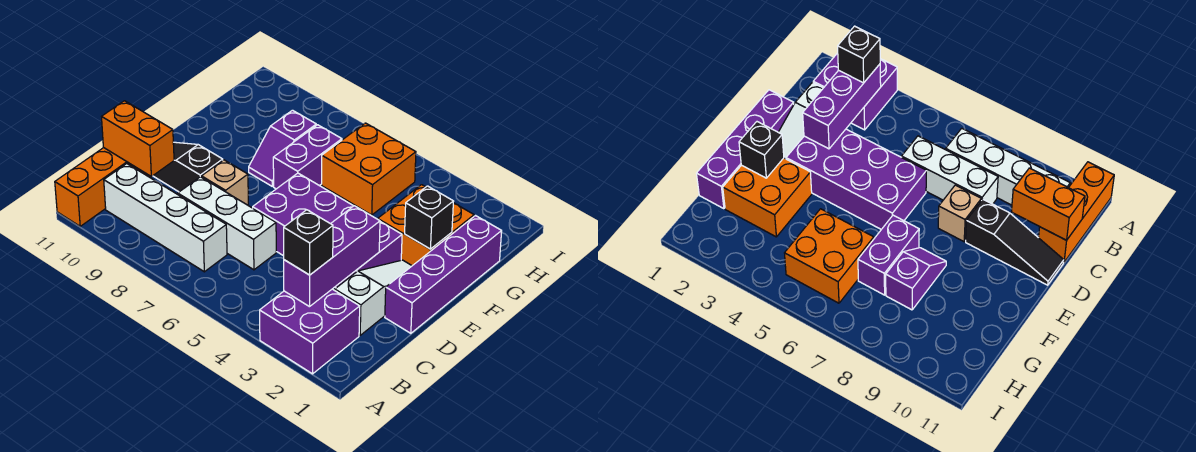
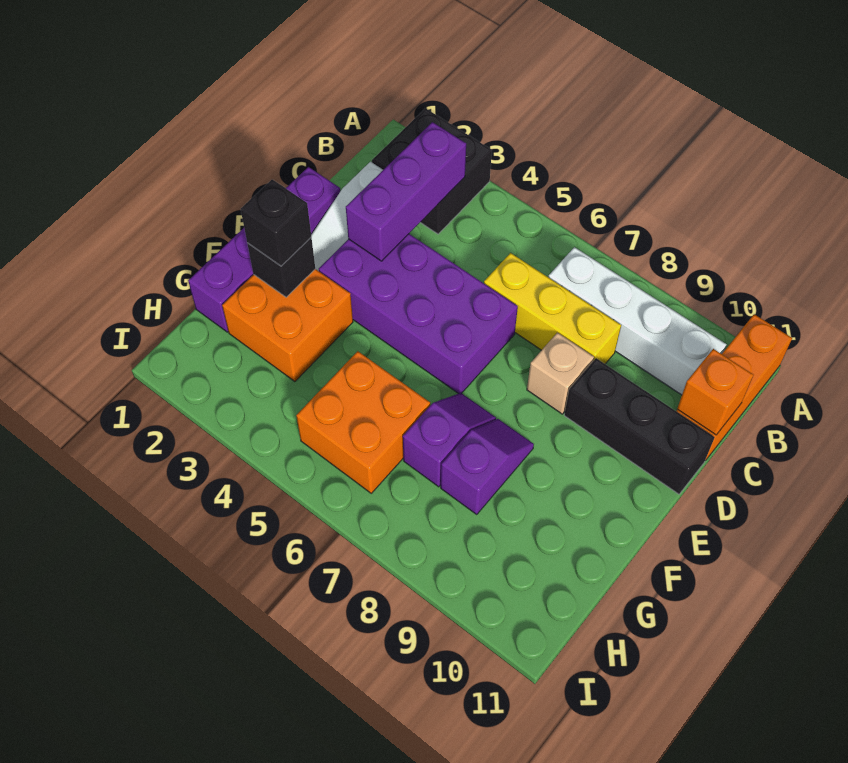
purple brick A2:B3 level 1 -> black brick A2:B3 level 1
black brick B3 level 3 -> black brick F2 level 3
white brick C6:C8 level 1 -> yellow brick C6:C8 level 1
orange brick C10:C11 level 2 -> orange brick C11 level 2
black slope D9:D11 level 1 top 9 -> black brick D9:D11 level 1
purple brick F7:G7 level 1 -> purple slope F7:G7 level 1 top G

